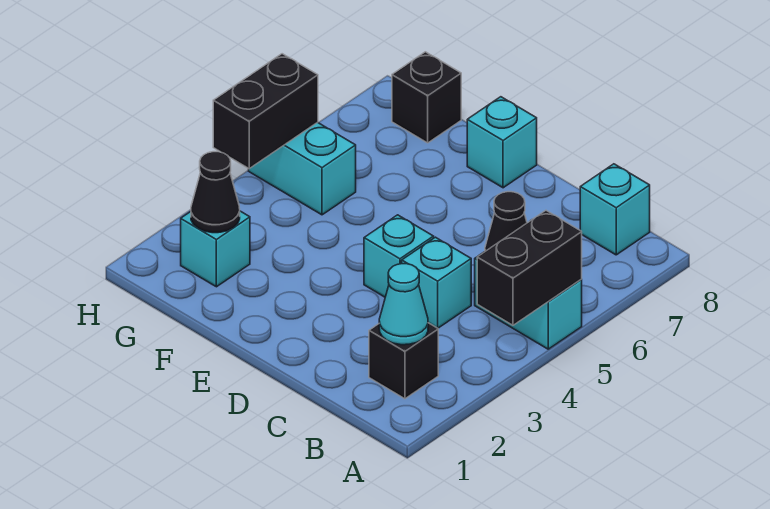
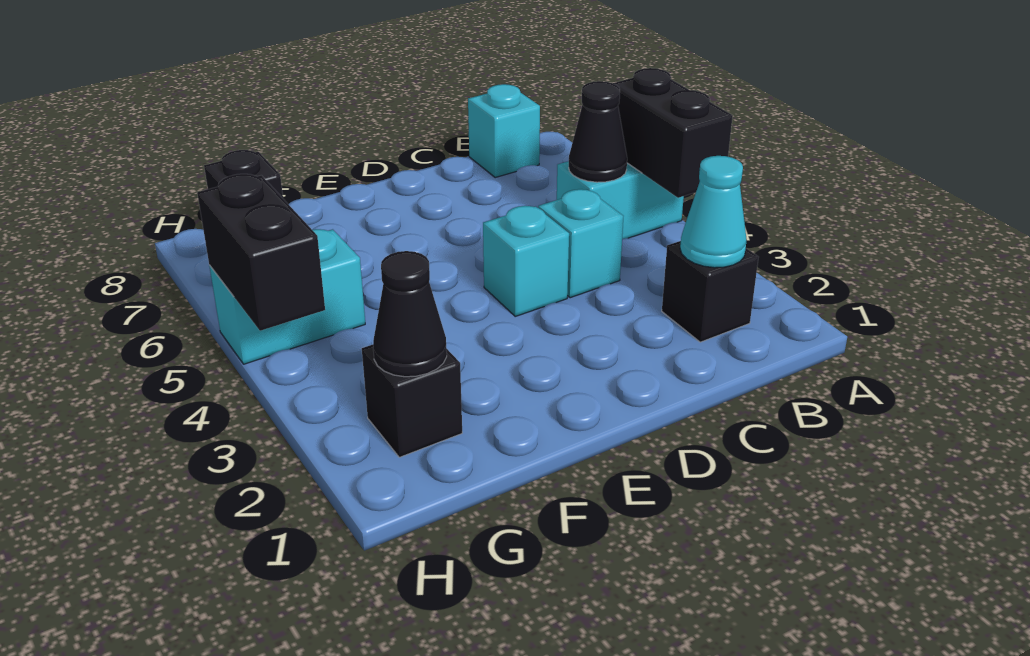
cyan brick E8 level 1 -> none
cyan brick G2 level 1 -> black brick G2 level 1

